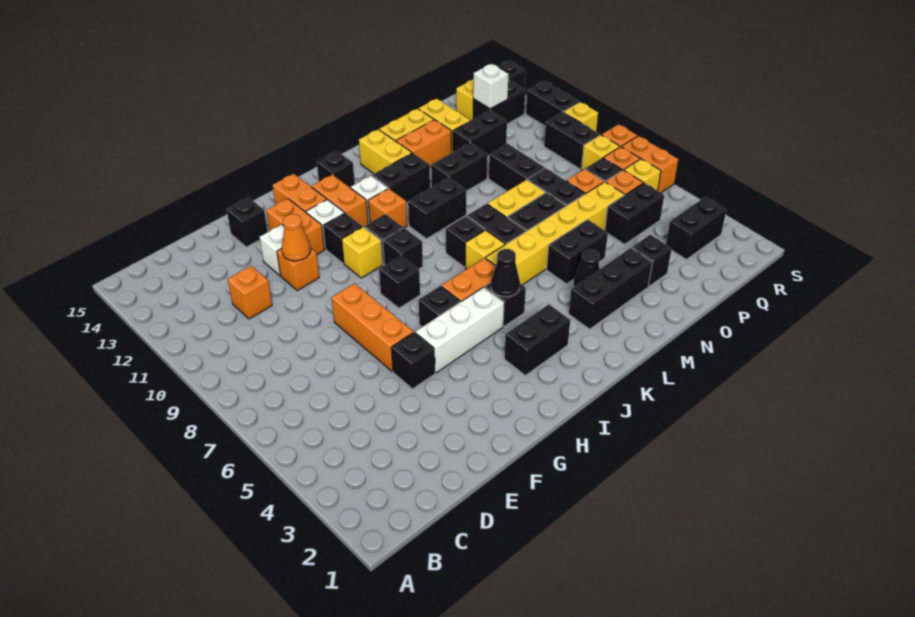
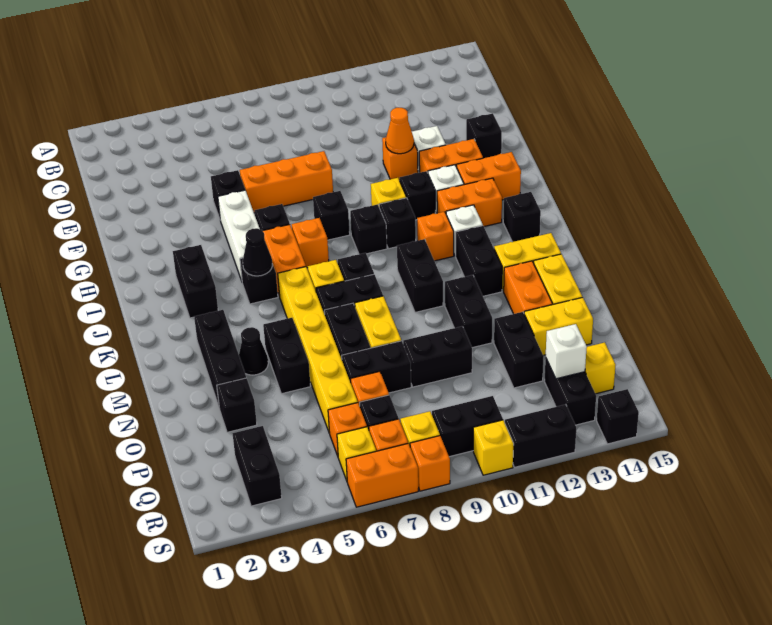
orange brick D11 level 1 -> orange brick I7 level 1
black brick P5:Q5 level 1 -> none

